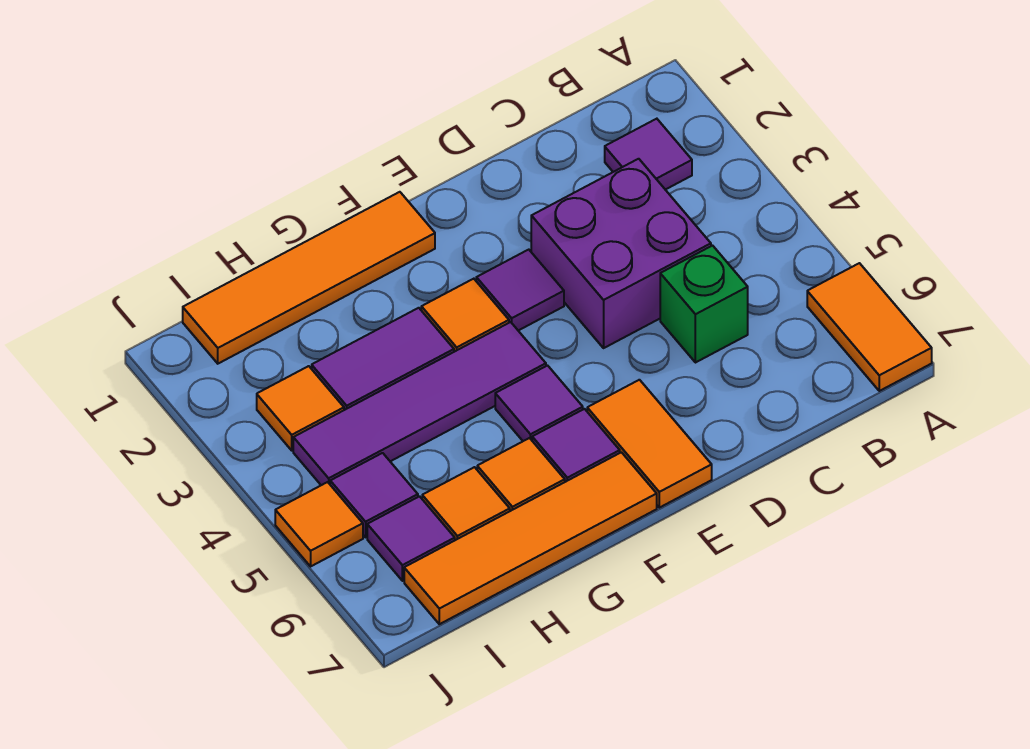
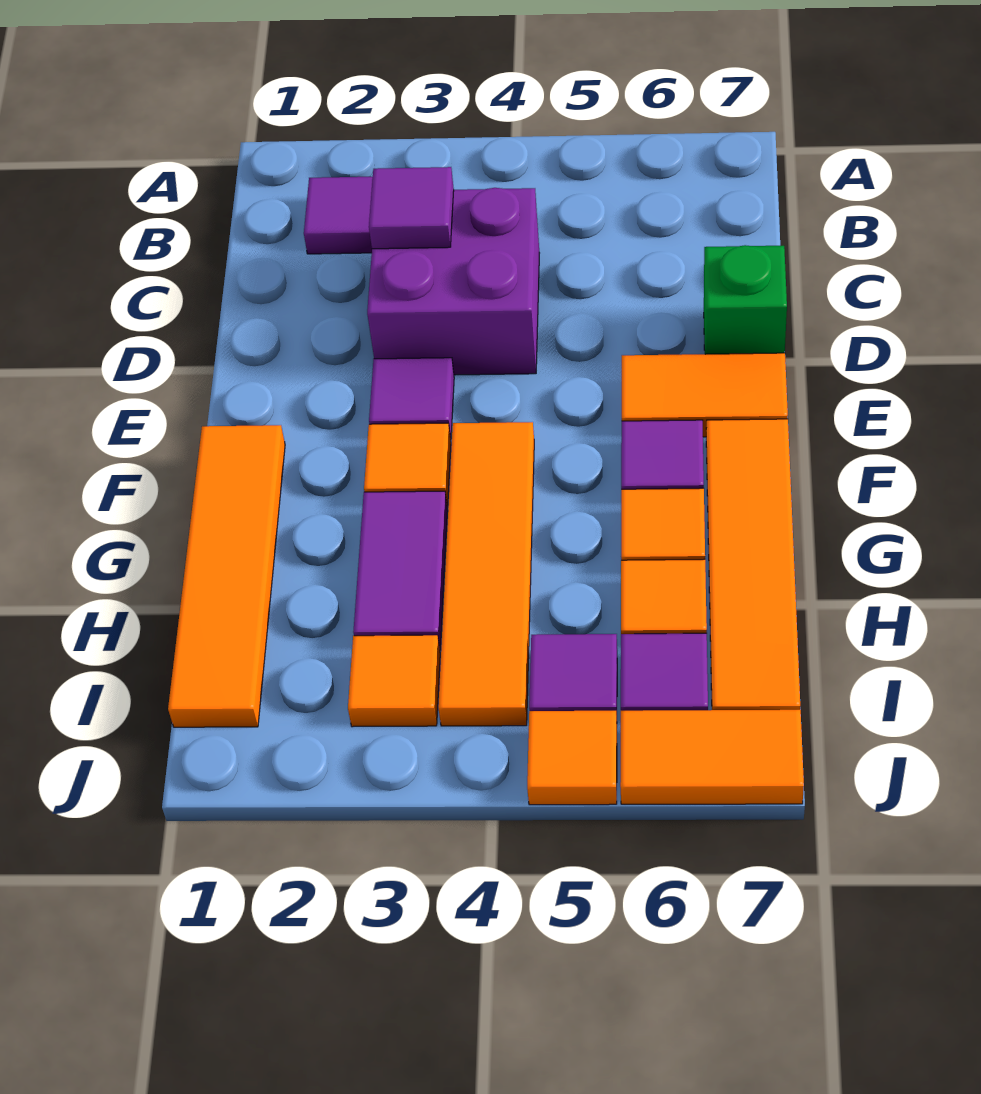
orange tile A6:A7 level 1 -> orange tile J6:J7 level 1
green brick C5 level 1 -> green brick D7 level 1
purple tile F4:I4 level 1 -> orange tile F4:I4 level 1
purple tile F5 level 1 -> purple tile C3 level 2

